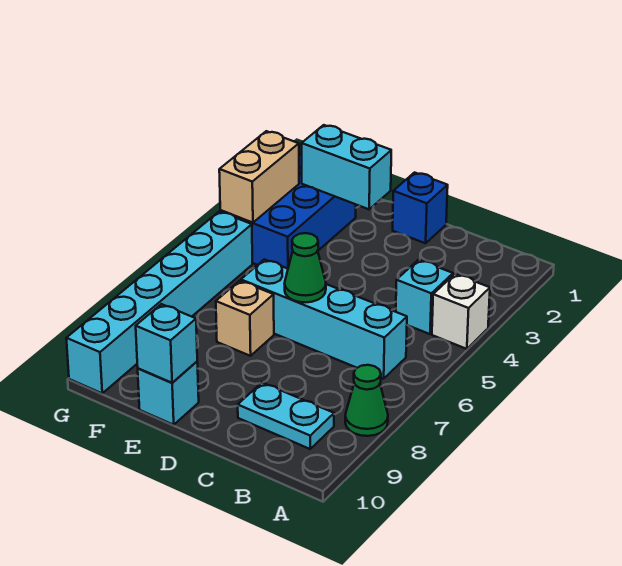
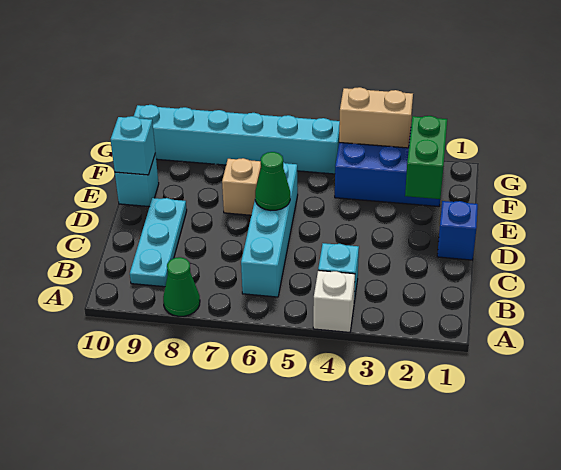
cyan plate B9:C9 level 1 -> cyan plate B9:D9 level 1
cyan brick E2:F2 level 2 -> green brick E2:F2 level 2

